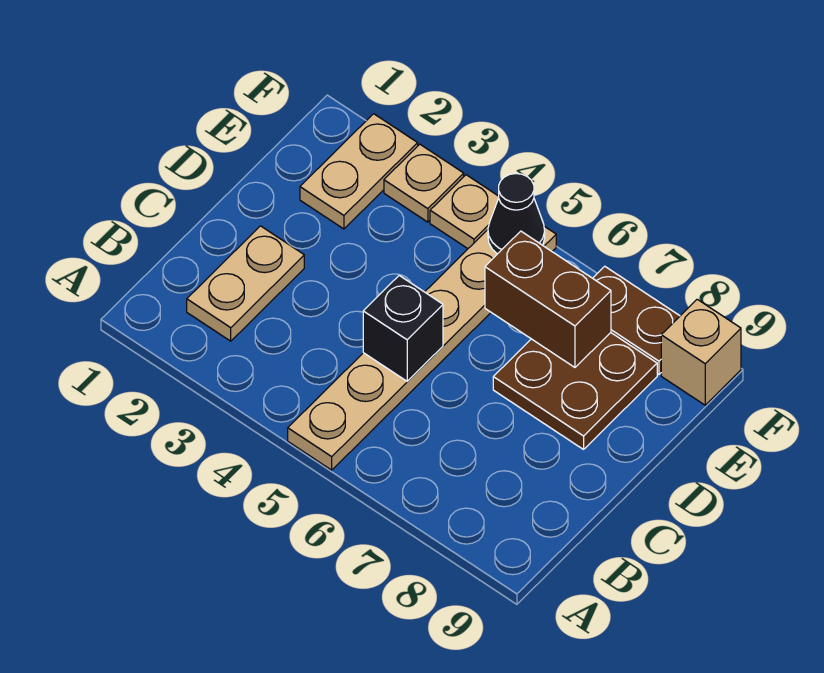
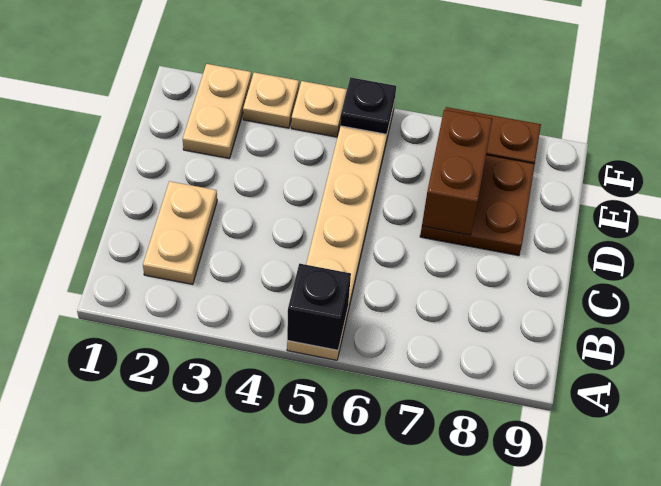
black brick C5 level 2 -> black brick A5 level 2
brown brick E6:E7 level 2 -> brown brick D7:E7 level 2
black cone F5 level 2 -> black plate F5 level 2
tan brick F9 level 1 -> none

